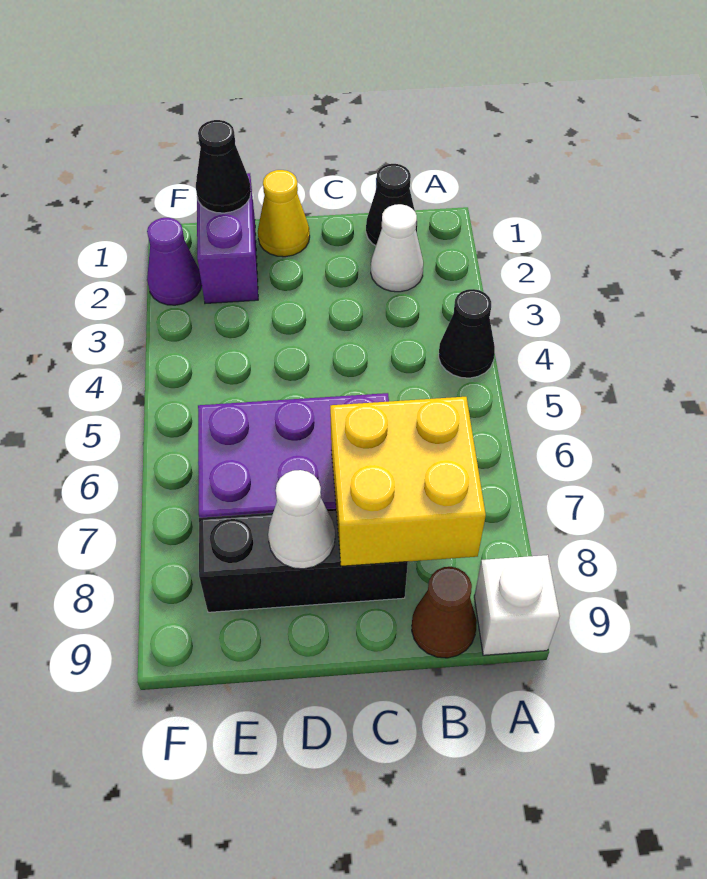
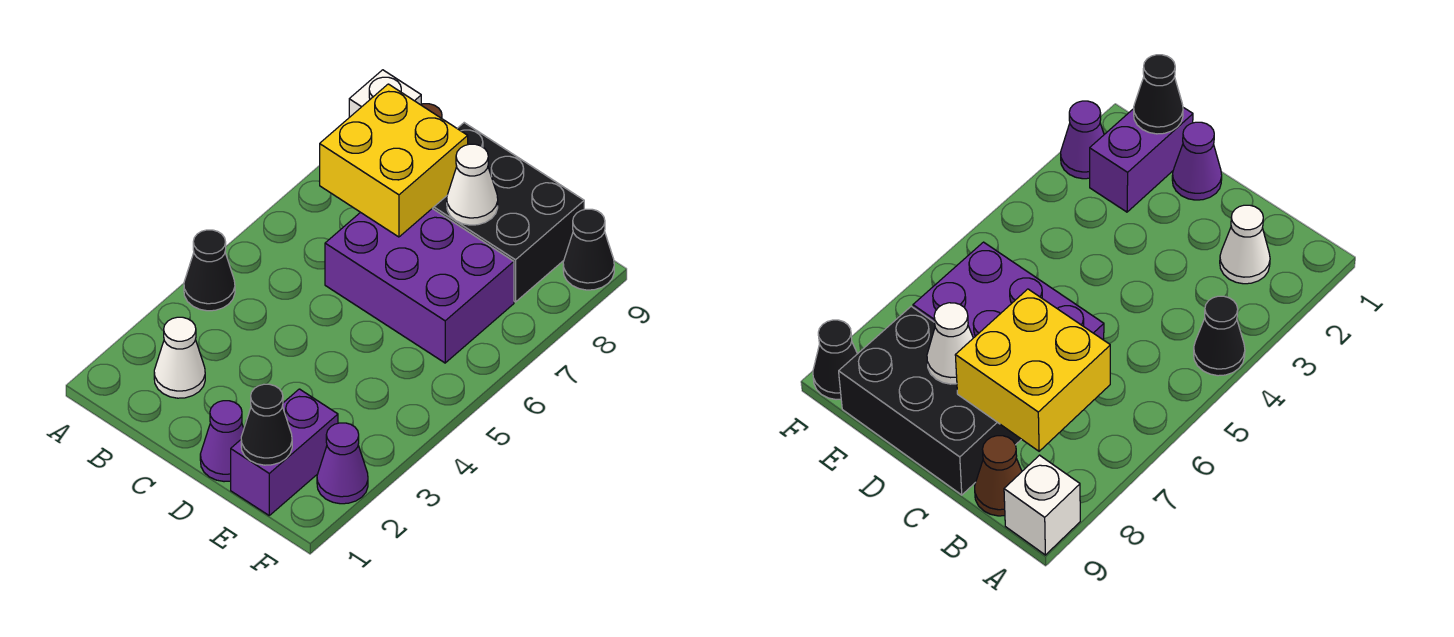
black cone B1 level 1 -> black cone F9 level 1
black brick C8:E8 level 1 -> black brick C8:E9 level 1
yellow cone D1 level 1 -> purple cone D1 level 1

